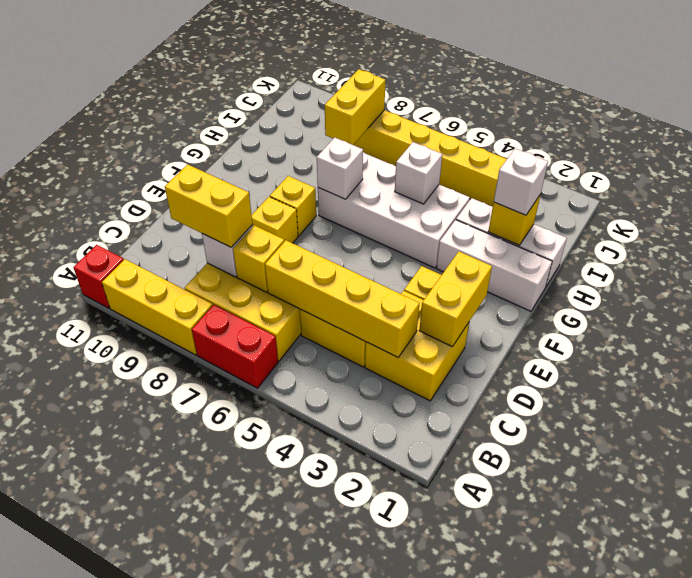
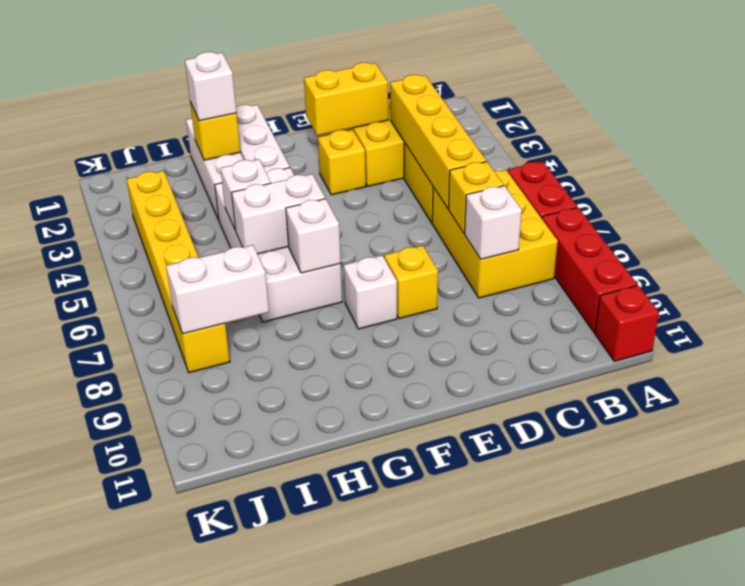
yellow brick A8:A10 level 1 -> red brick A8:A10 level 1
yellow brick C8:C9 level 3 -> none
yellow brick F8 level 1 -> white brick F8 level 1
none -> white brick G6:H6 level 2
yellow brick I8:J8 level 2 -> white brick I8:J8 level 2

